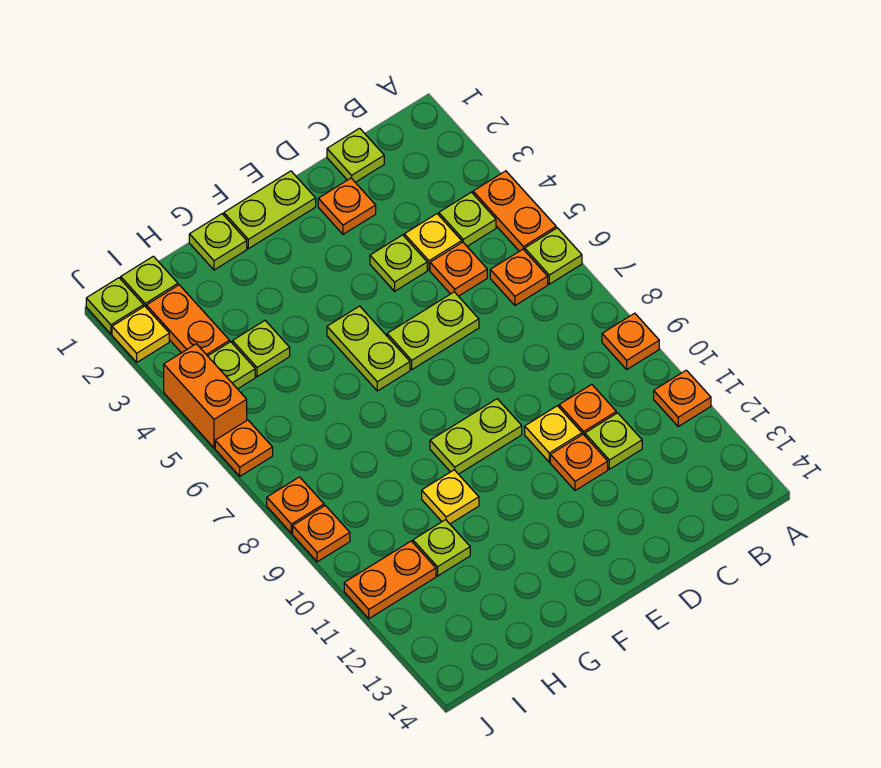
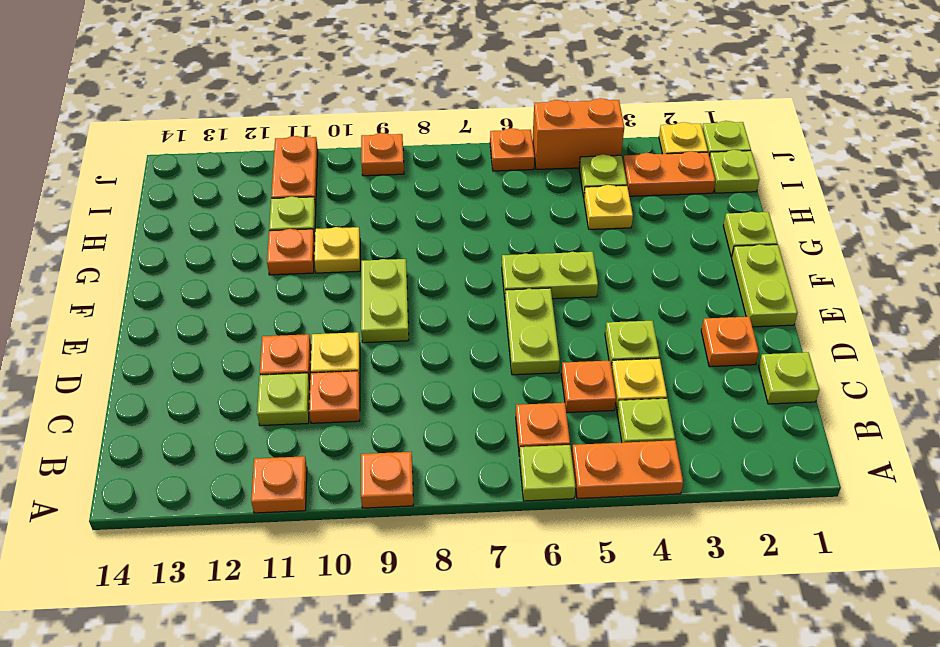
lime plate H4 level 1 -> yellow plate H4 level 1
orange plate J8 level 1 -> orange plate G11 level 1

